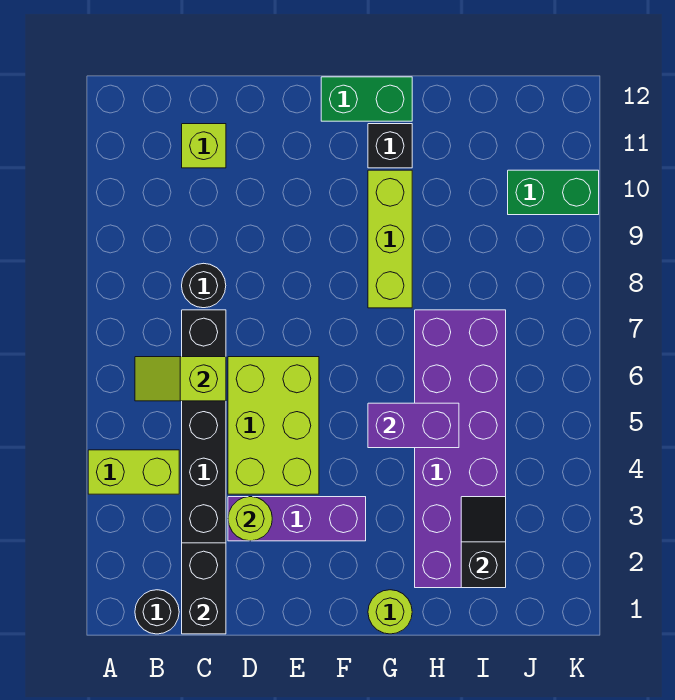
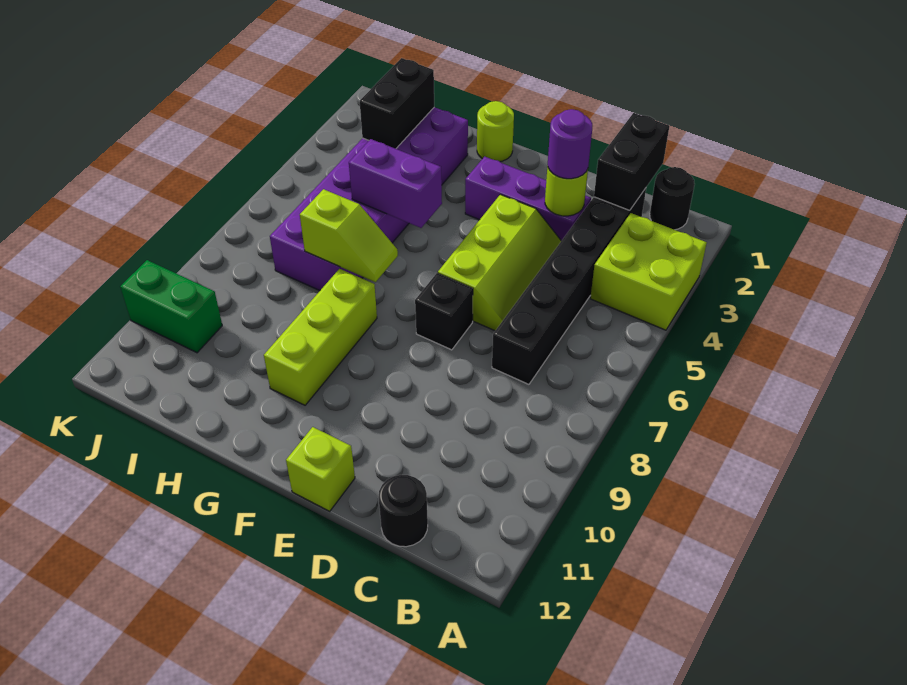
lime brick A4:B4 level 1 -> lime brick A3:B4 level 1
lime slope B6:C6 level 2 top C -> lime slope G7:H7 level 2 top H
black round brick C8 level 1 -> black round brick C12 level 1
lime brick C11 level 1 -> lime brick E12 level 1
none -> purple round brick D3 level 3
lime brick D4:E6 level 1 -> lime slope D4:E6 level 1 top E
green brick F12:G12 level 1 -> none
black brick G11 level 1 -> black brick E7 level 1
black slope I2:I3 level 2 top 2 -> black brick I2:I3 level 2

